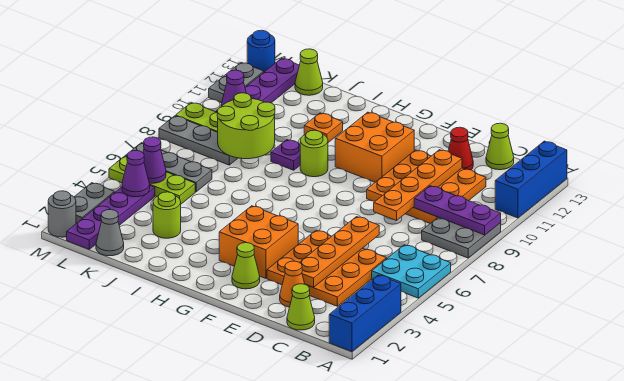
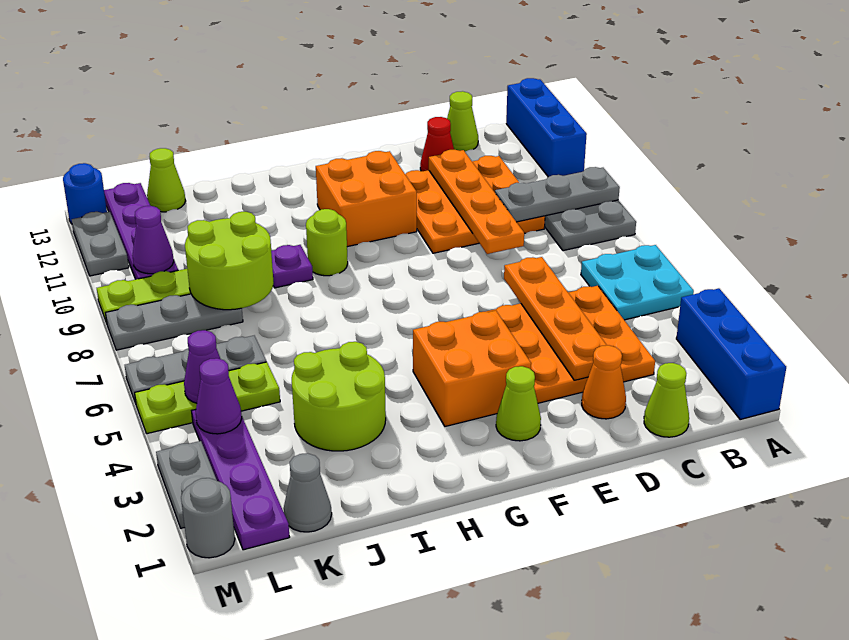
purple plate A9:C9 level 2 -> grey plate A9:C9 level 2
orange plate I11 level 1 -> none
lime round brick J3 level 1 -> lime round brick I3:J4 level 1

